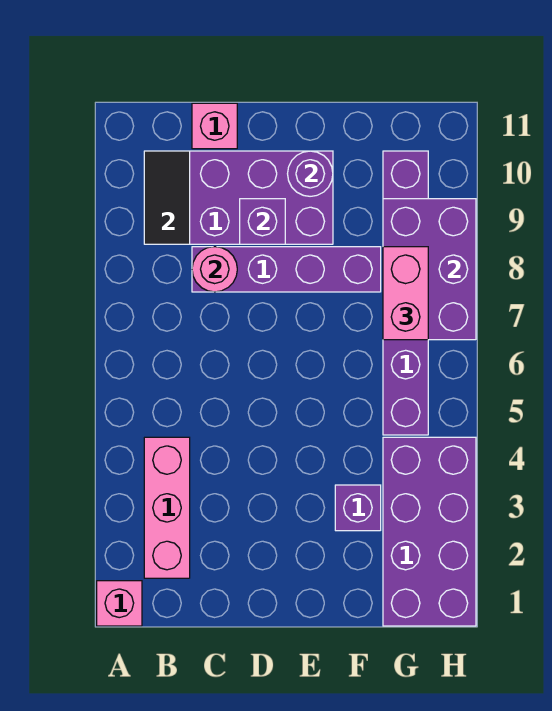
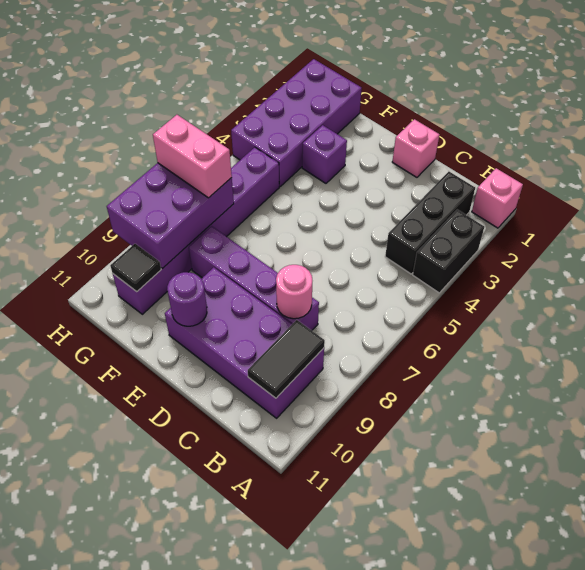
none -> black brick A3:A4 level 1
pink brick B2:B4 level 1 -> black brick B2:B4 level 1
pink brick C11 level 1 -> pink brick D1 level 1
purple brick D9 level 2 -> none
pink brick G7:G8 level 3 -> pink brick G7:H7 level 3
none -> black tile G10 level 2

